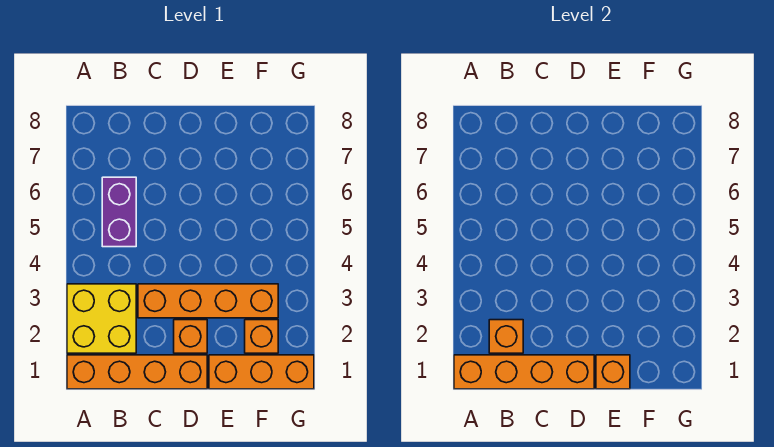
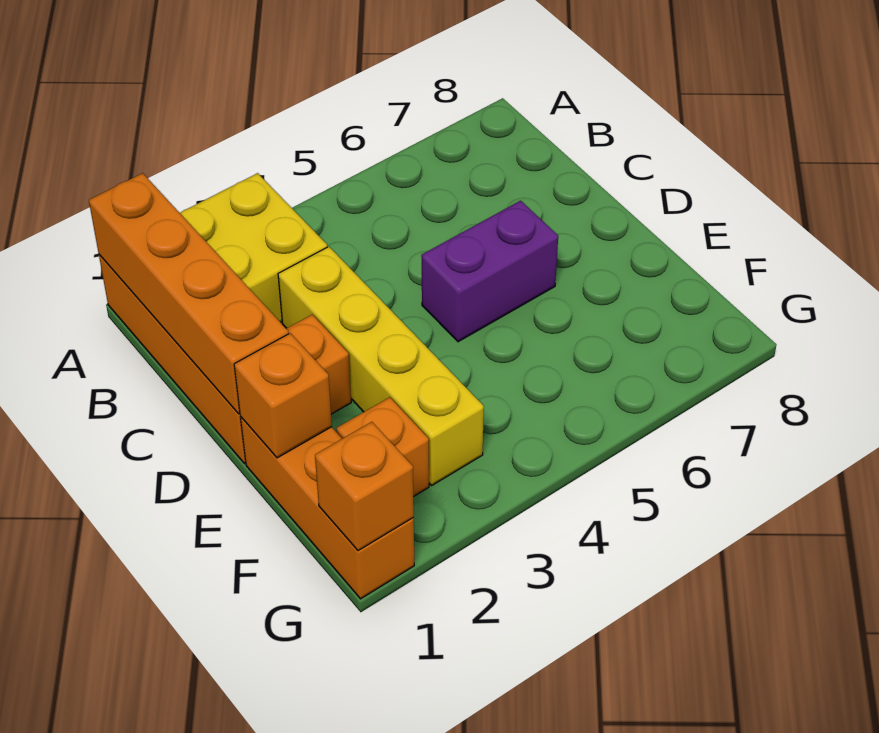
orange brick B2 level 2 -> orange brick G1 level 2
purple brick B5:B6 level 1 -> purple brick D5:D6 level 1
orange brick C3:F3 level 1 -> yellow brick C3:F3 level 1

